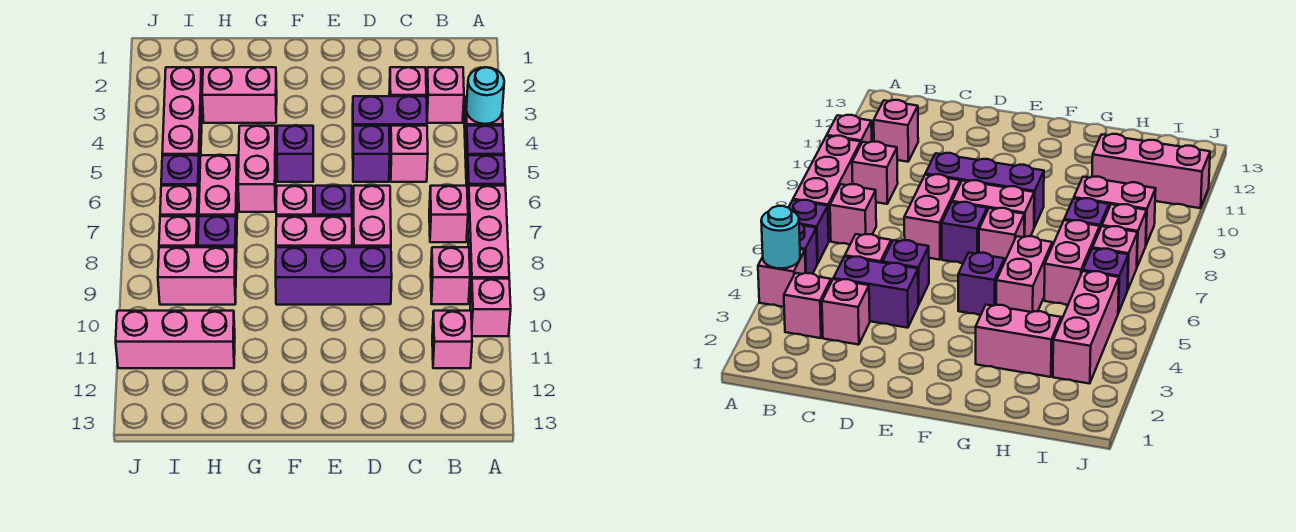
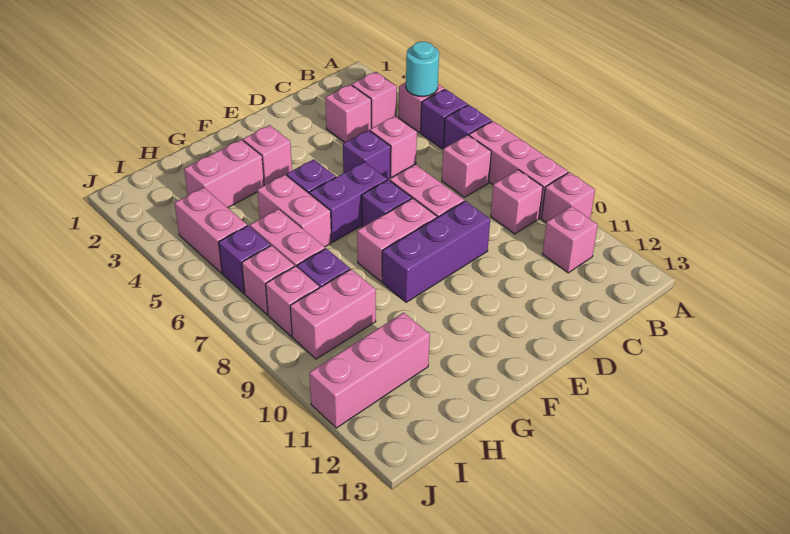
purple brick C4:D4 level 1 -> purple brick E6:F6 level 1
pink brick F7 level 1 -> pink brick F3 level 1
pink brick I3:I5 level 1 -> pink brick I4:I5 level 1

